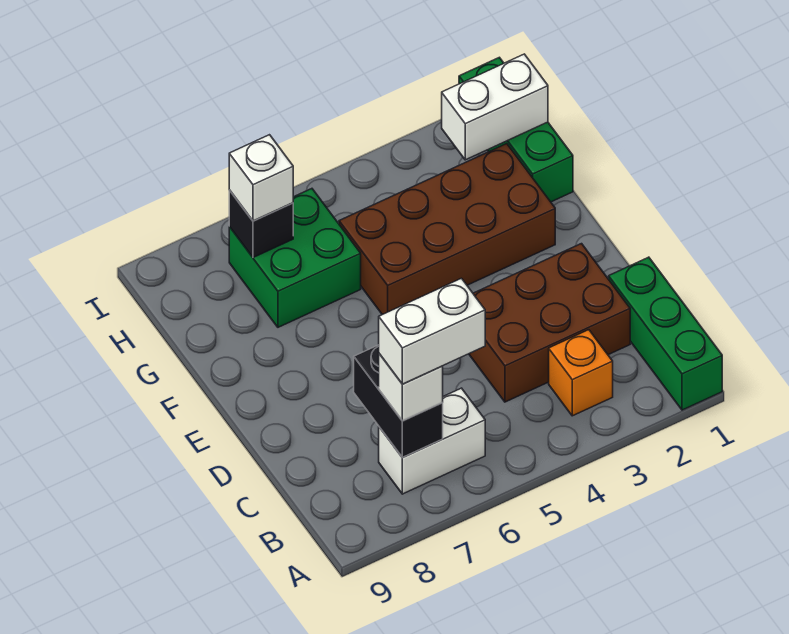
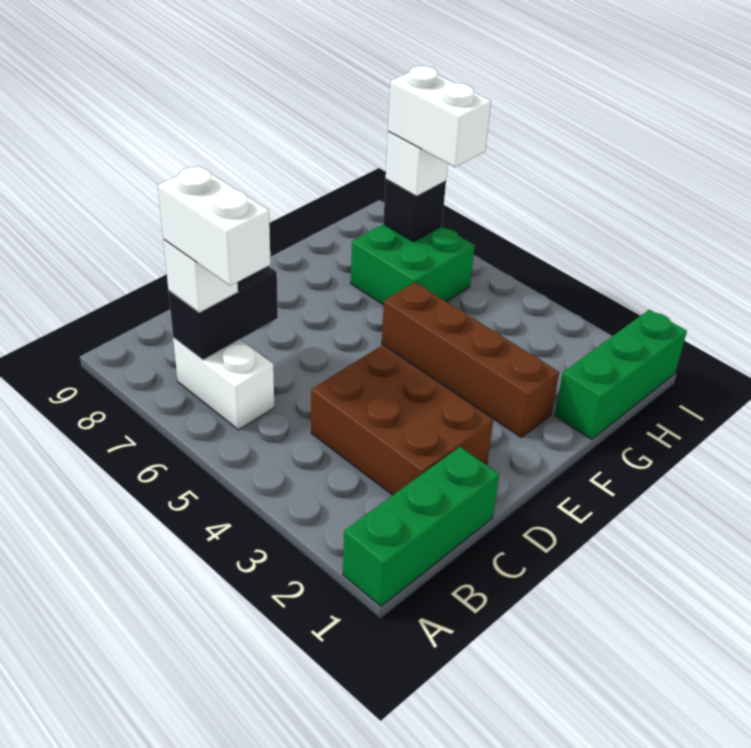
orange brick B3 level 1 -> none
brown brick F2:G5 level 1 -> brown brick F2:F5 level 1
white brick H1:H2 level 2 -> white brick H6:H7 level 4

